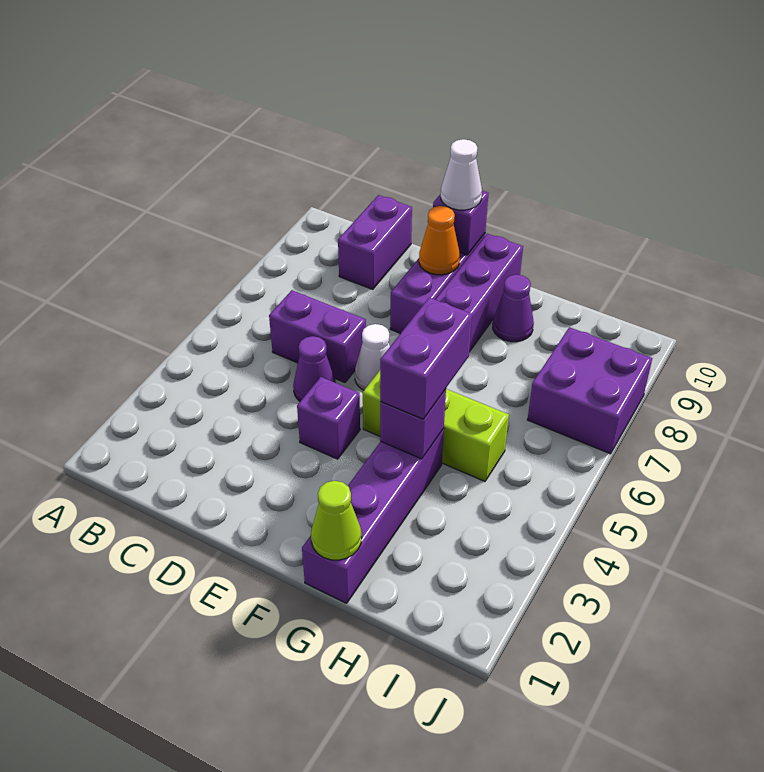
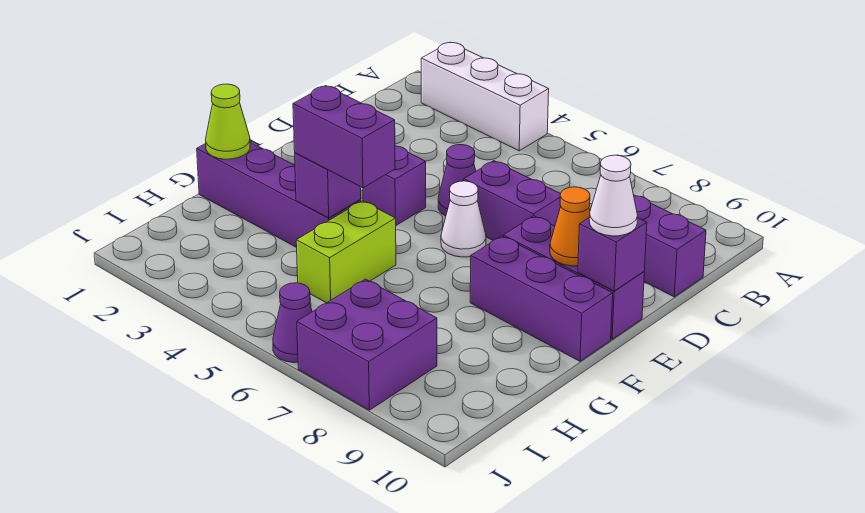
none -> white brick A2:A4 level 1
purple brick C6:D6 level 1 -> purple brick D6:D7 level 1
lime brick F5:H5 level 1 -> lime brick G5:H5 level 1
purple cone G9 level 1 -> purple cone J6 level 1

